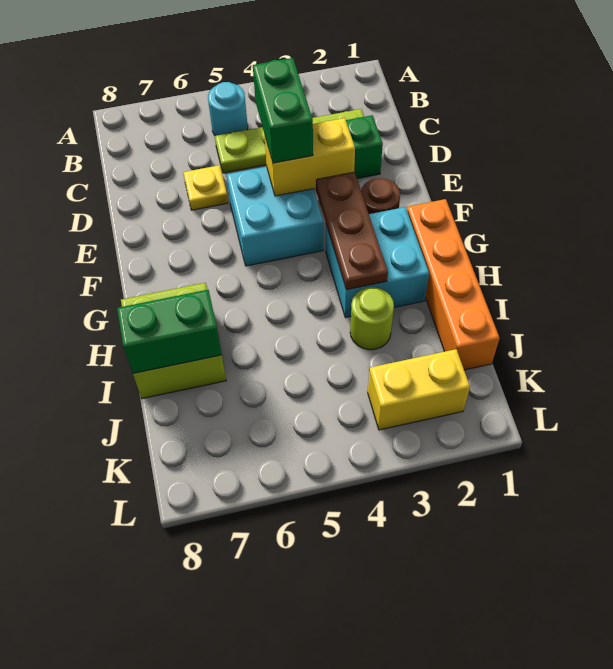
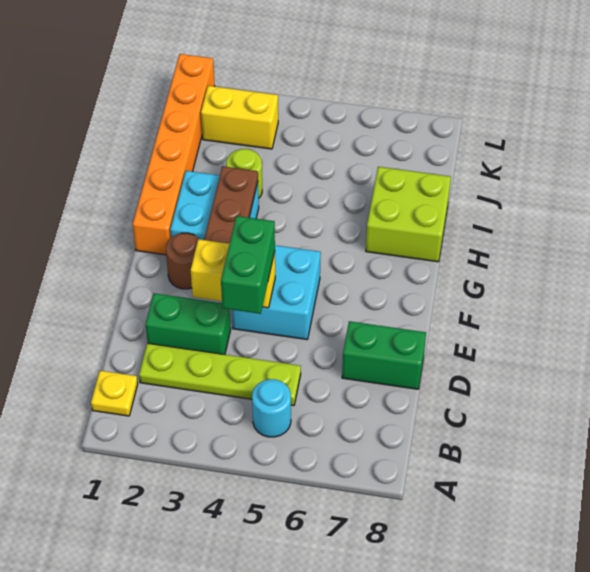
yellow plate D6 level 1 -> yellow plate B1 level 1
orange brick G1:J1 level 1 -> orange brick G1:L1 level 1
green brick I7:I8 level 2 -> green brick D7:D8 level 1

